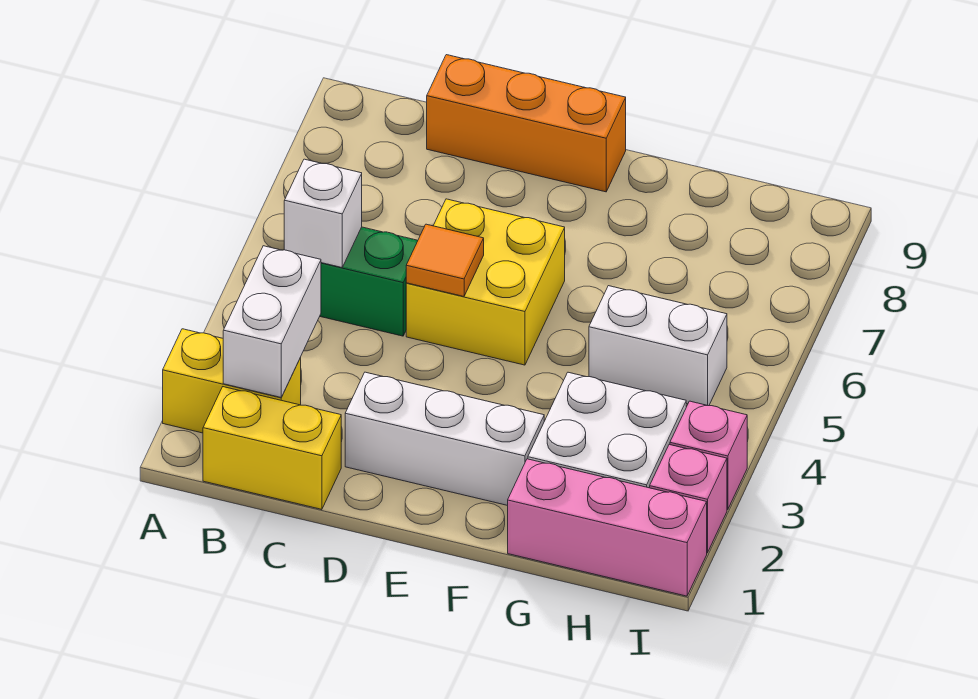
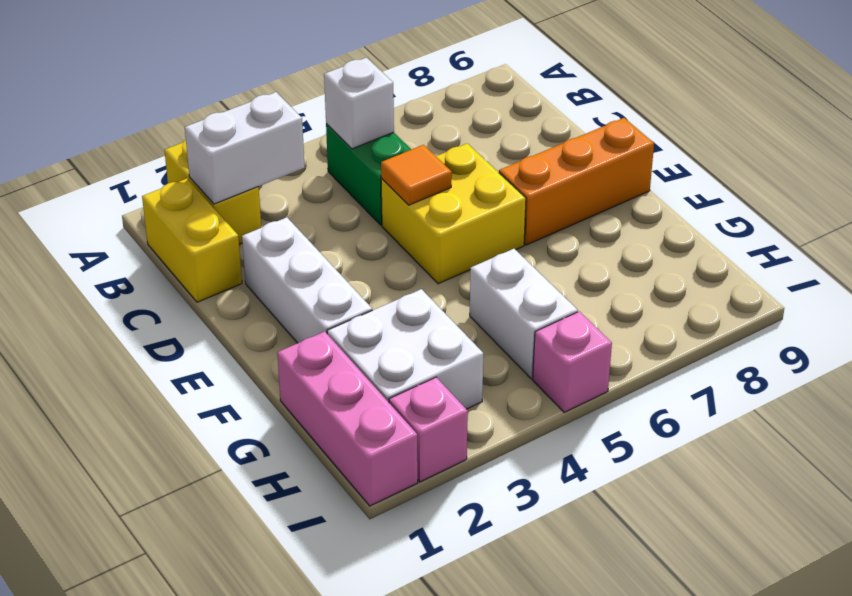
orange brick C9:E9 level 1 -> orange brick E7:E9 level 1
pink brick I3 level 1 -> pink brick I5 level 1

